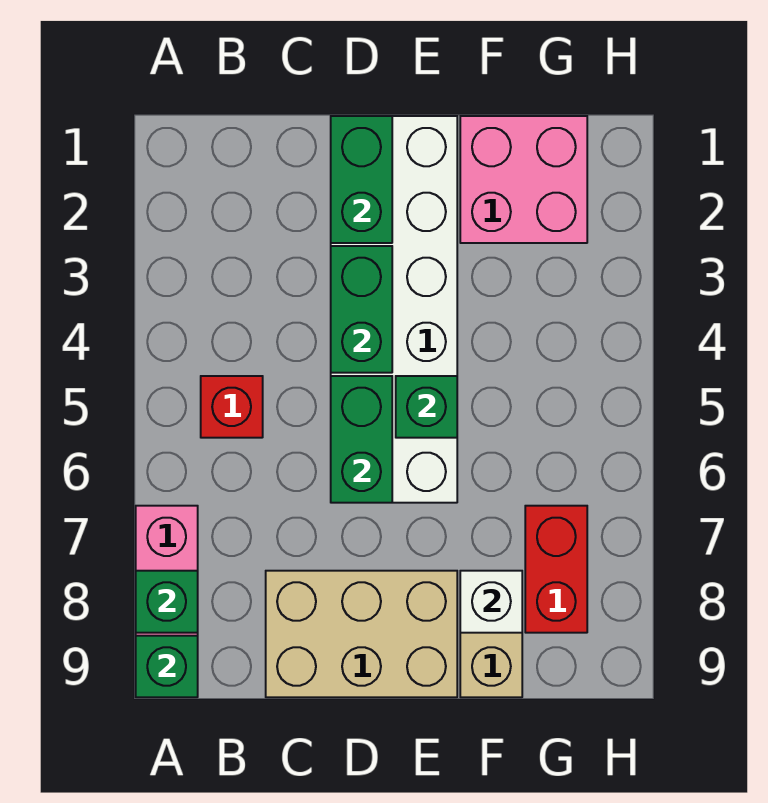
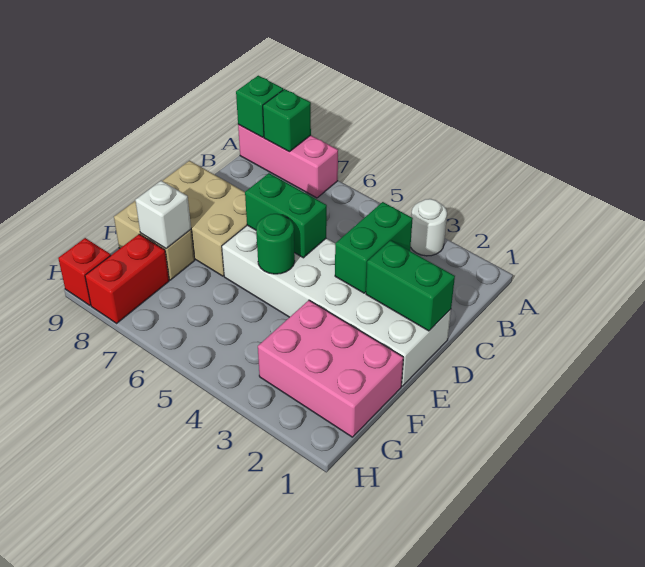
none -> white round brick A3 level 1
red brick B5 level 1 -> red brick H9 level 1
tan brick C8:E9 level 1 -> tan brick D7:E9 level 1
green brick D3:D4 level 2 -> green brick C3:D3 level 2
green brick E5 level 2 -> green round brick E5 level 2
pink brick F1:G2 level 1 -> pink brick F1:G3 level 1
red brick G7:G8 level 1 -> red brick G8:H8 level 1

